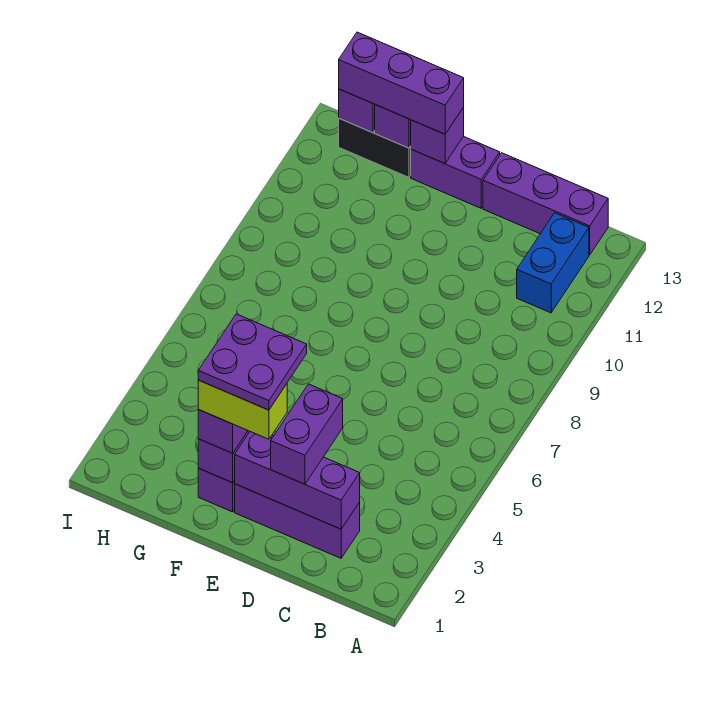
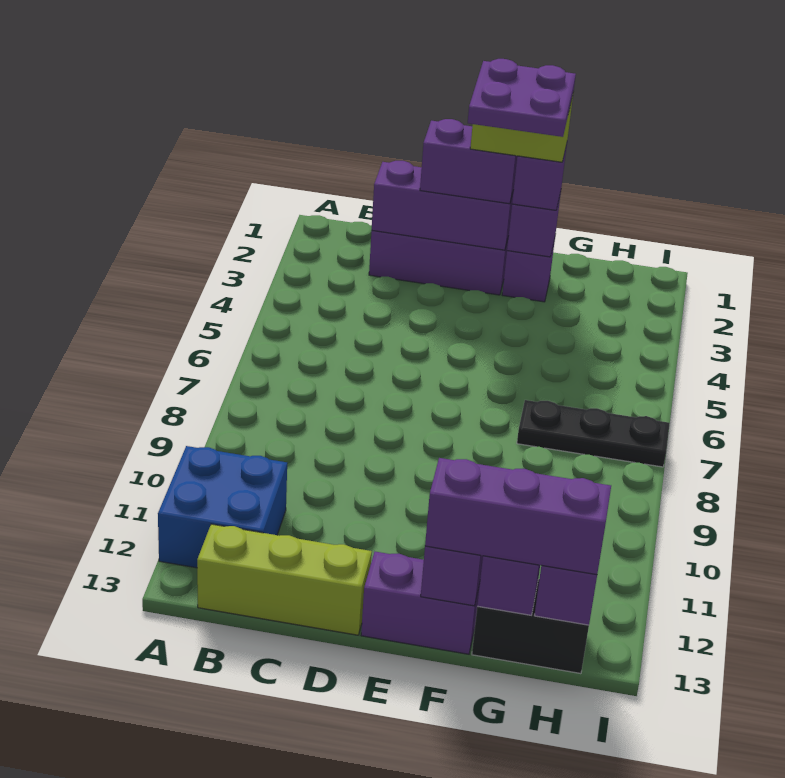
blue brick B11:B12 level 1 -> blue brick A11:B12 level 1
purple brick B13:D13 level 1 -> lime brick B13:D13 level 1
purple brick D2:D3 level 3 -> purple brick D2:E2 level 3
none -> black plate G7:I7 level 1

